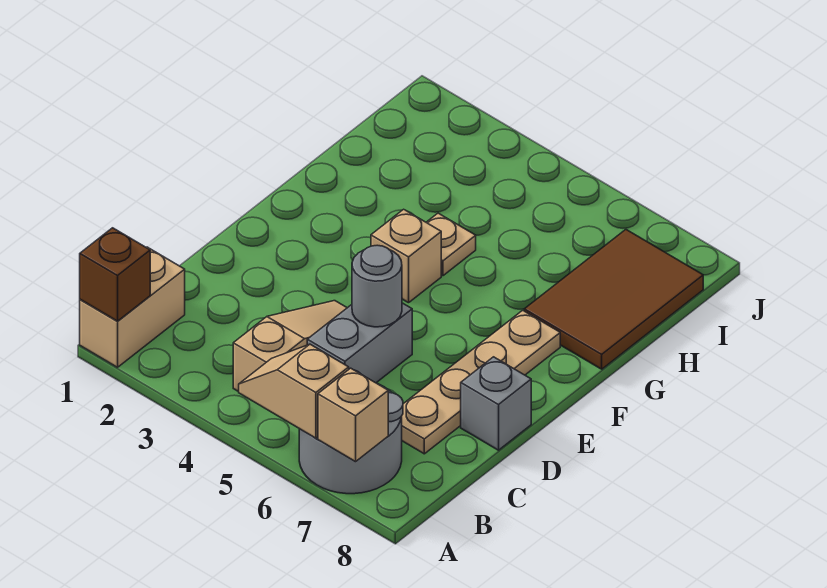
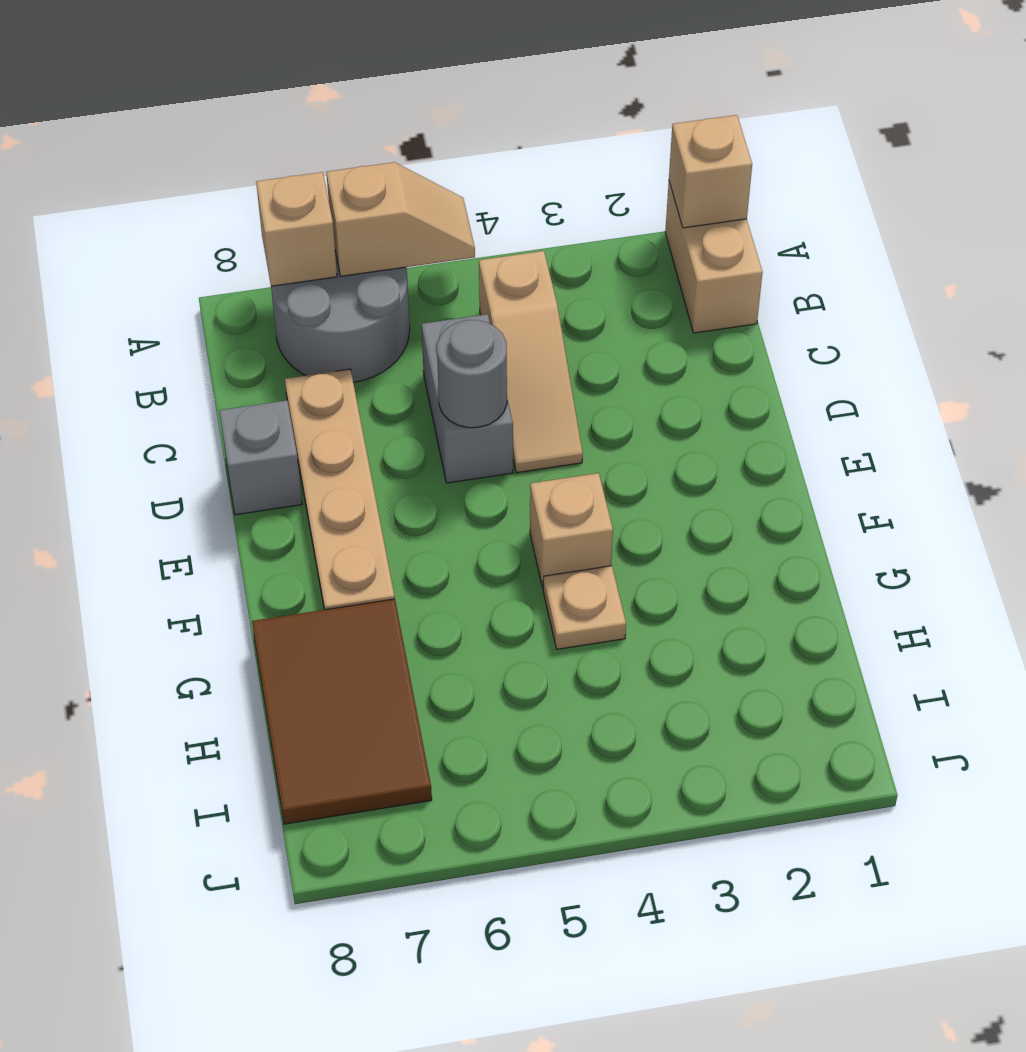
brown brick A1 level 2 -> tan brick A1 level 2

